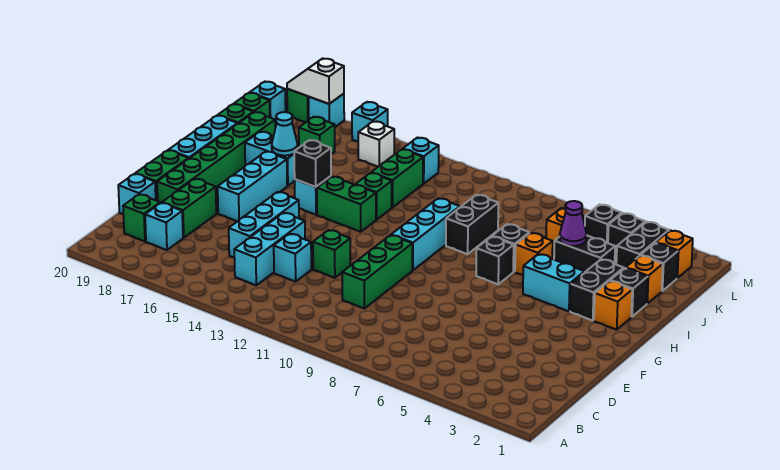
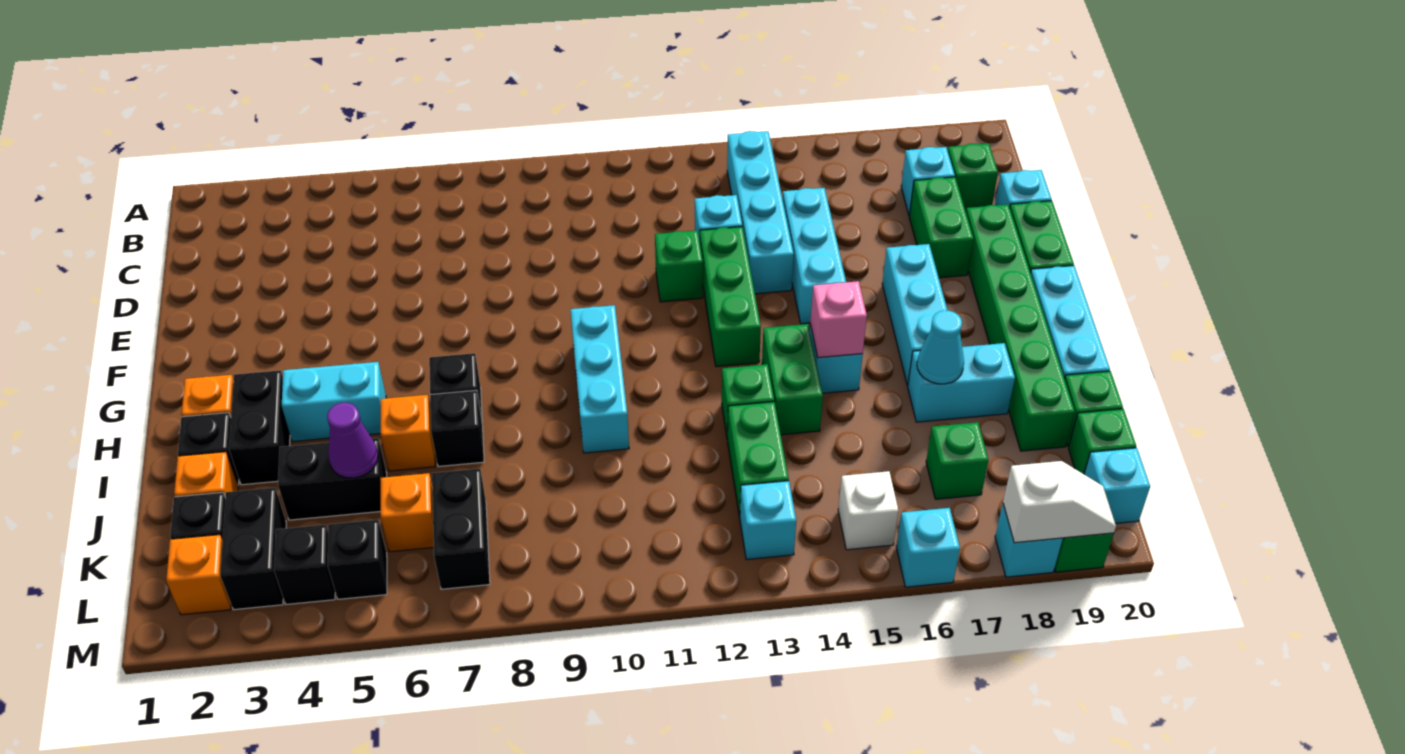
cyan brick C14:E14 level 1 -> cyan brick B14:E14 level 1
green brick D10:F10 level 1 -> green brick E13:G13 level 1
green brick H13:H14 level 1 -> green brick H14:I14 level 1
black brick H15 level 2 -> pink brick H15 level 2
black brick I9:J9 level 1 -> black brick K7:L7 level 1

